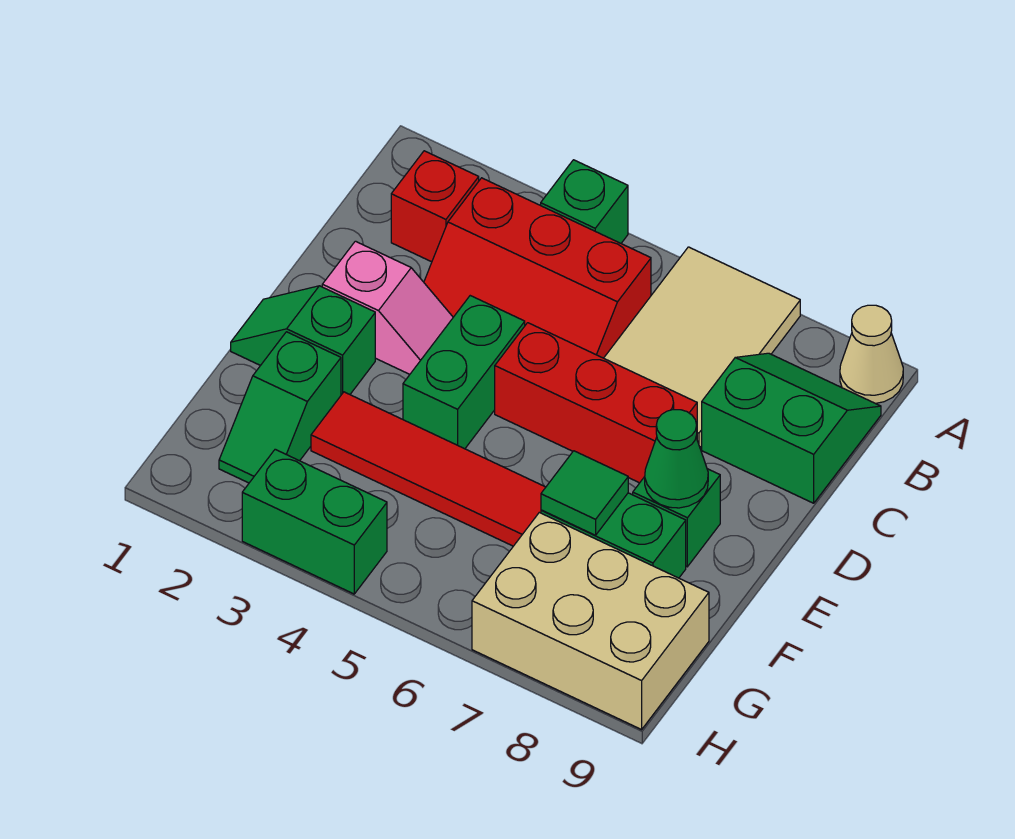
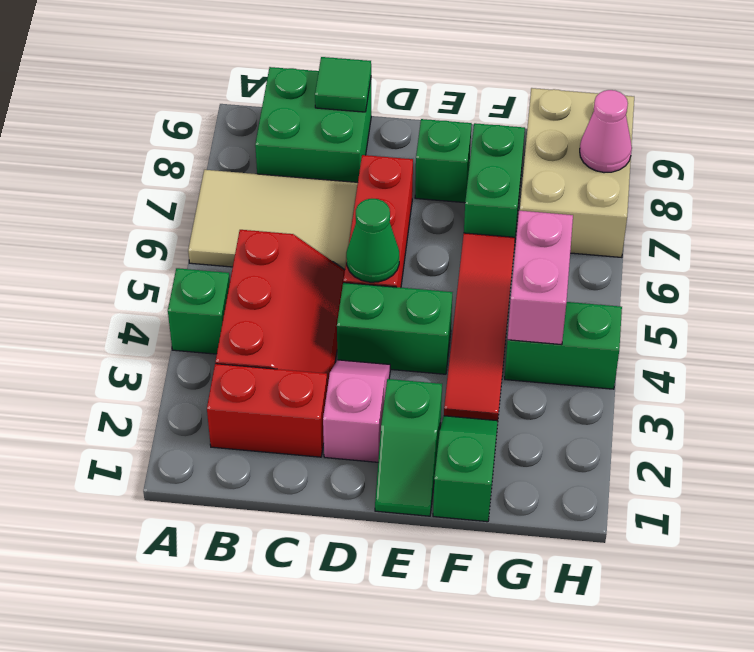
tan cone A9 level 1 -> none
red brick B2 level 1 -> red brick B2:C2 level 1
green slope B8:C9 level 1 top C -> green brick B8:C9 level 1
green cone E8 level 2 -> green cone D5 level 2
green slope F2:G2 level 1 top F -> green slope F1:F2 level 1 top 1
green tile F7 level 2 -> green tile C9 level 2
none -> pink brick G4:G5 level 2
green brick H3:H4 level 1 -> green brick G4:H4 level 1
none -> pink cone H8 level 2

